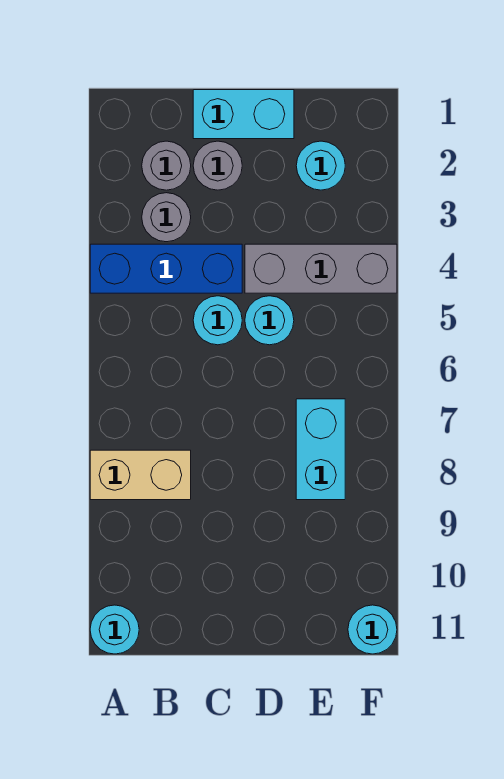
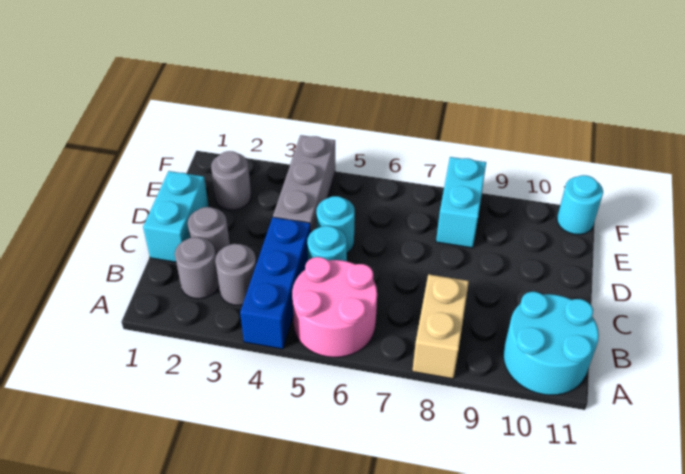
none -> pink round brick A5:B6 level 1
cyan round brick A11 level 1 -> cyan round brick A10:B11 level 1
cyan round brick E2 level 1 -> grey round brick E2 level 1
cyan brick E7:E8 level 1 -> cyan brick E8:F8 level 1

